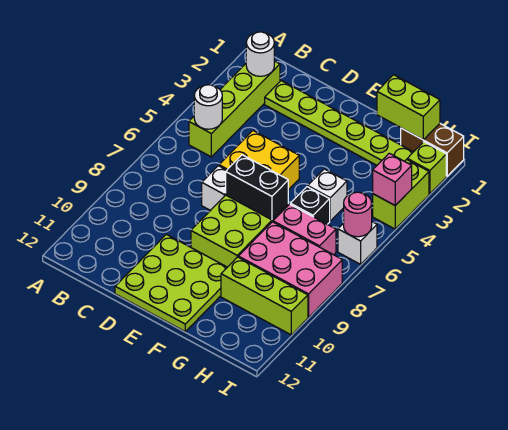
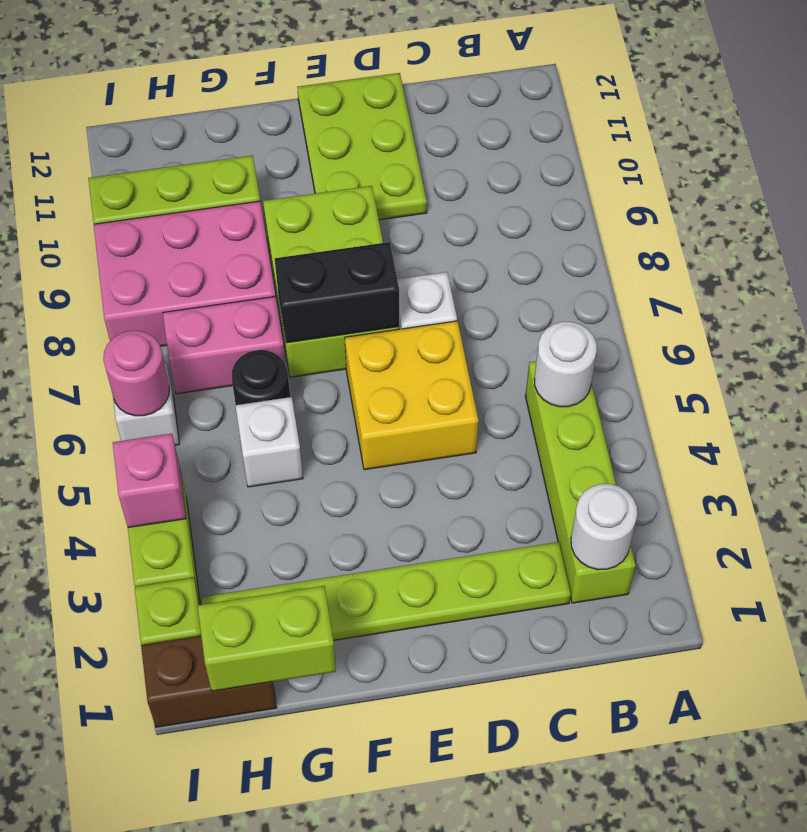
lime plate D10:F12 level 1 -> lime plate D10:E12 level 1
black brick G6 level 1 -> black round brick G6 level 1

